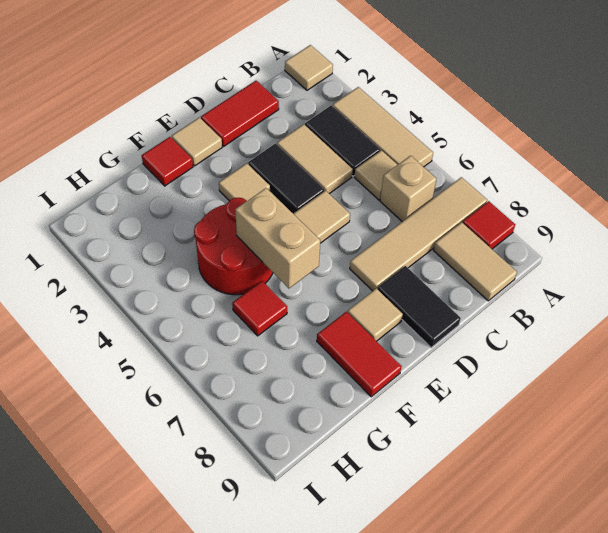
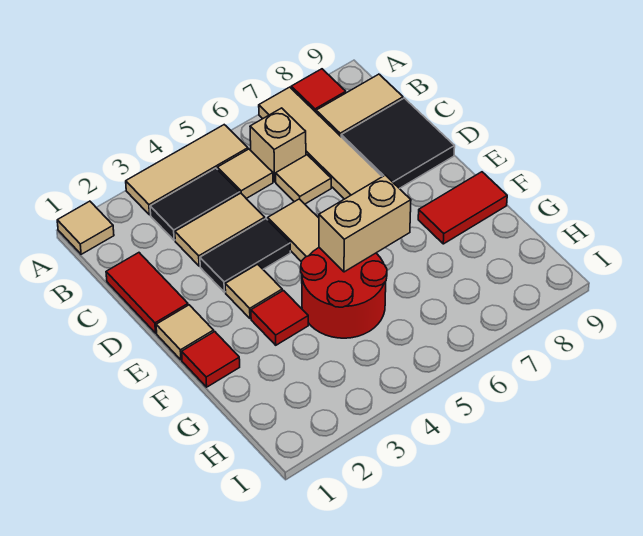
black tile D8:D9 level 1 -> black tile C8:D9 level 1
tan tile E8 level 1 -> tan tile C6 level 1
red tile G6 level 1 -> red tile F3 level 1

